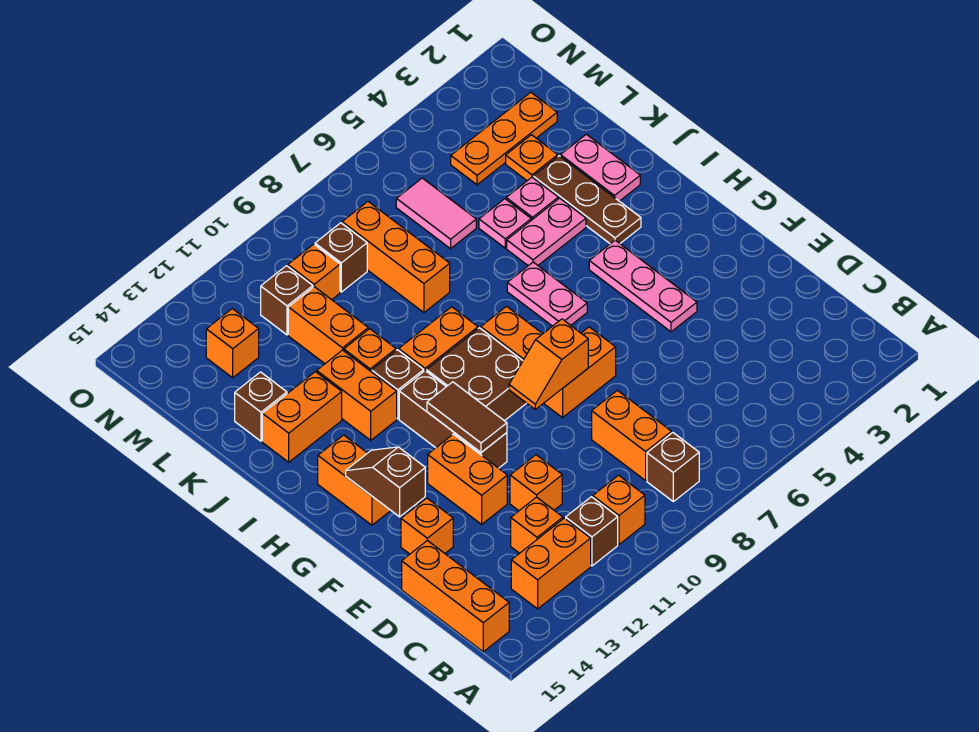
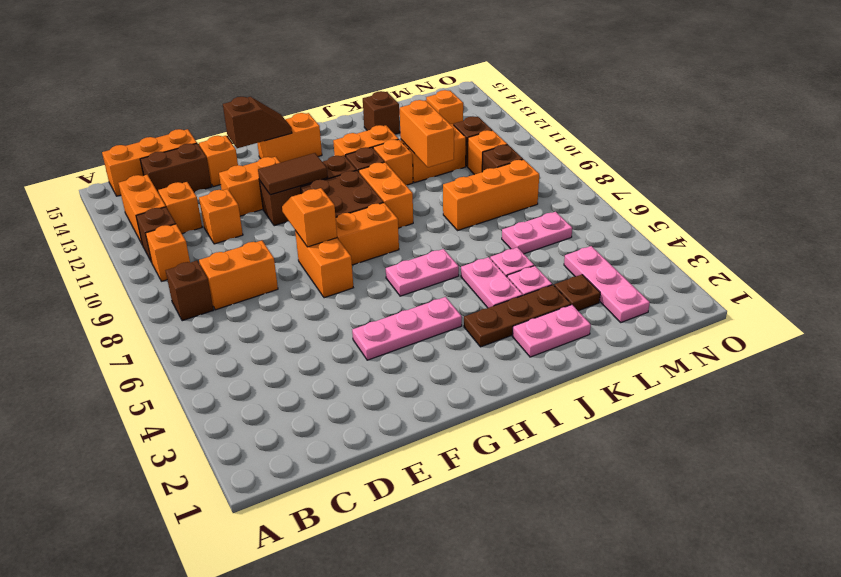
none -> brown brick C14:D14 level 1
orange brick J13:J14 level 1 -> orange brick K10:K11 level 2
orange plate L3 level 1 -> brown plate L3 level 1
pink tile L6:M6 level 1 -> pink plate L6:M6 level 1
orange plate M2:M4 level 1 -> pink plate M2:M4 level 1

